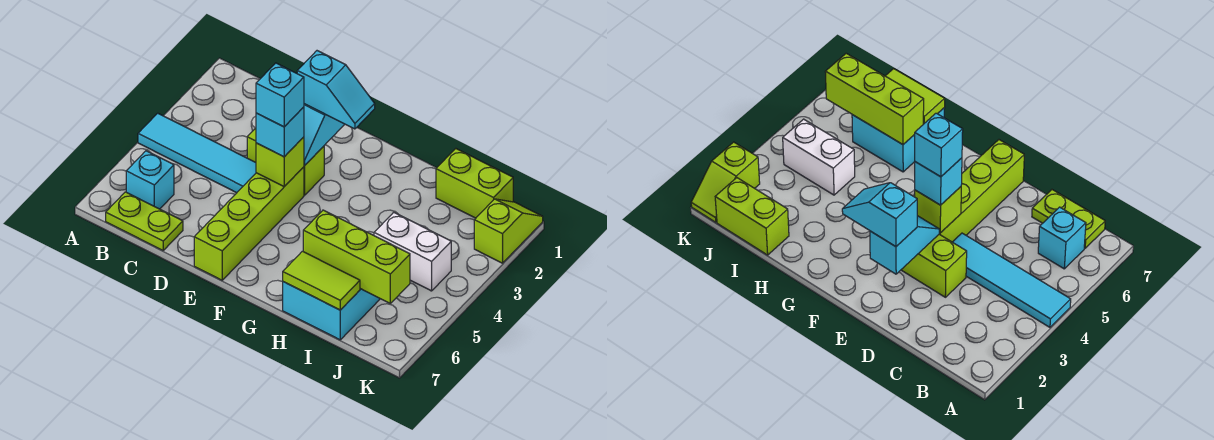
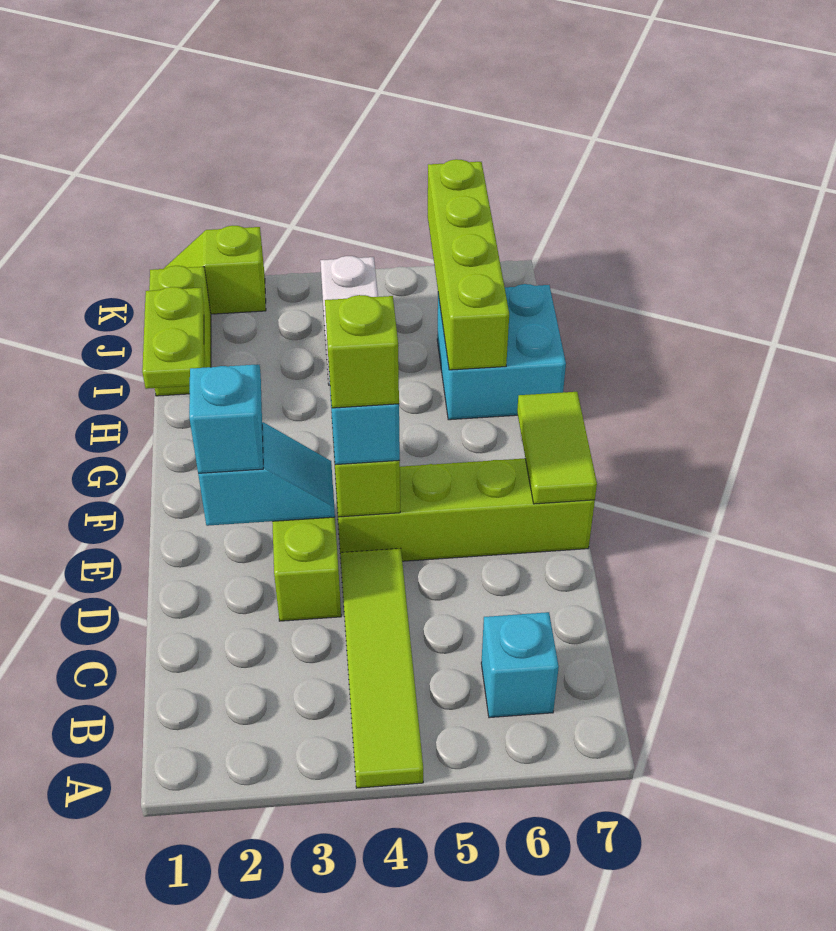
cyan tile A4:D4 level 1 -> lime tile A4:D4 level 1
lime plate B7:C7 level 1 -> lime plate H1:I1 level 2
cyan brick E4 level 4 -> lime brick E4 level 4
lime brick H6:J6 level 2 -> lime brick H6:K6 level 2
lime tile H7:I7 level 2 -> lime tile E7:F7 level 2

